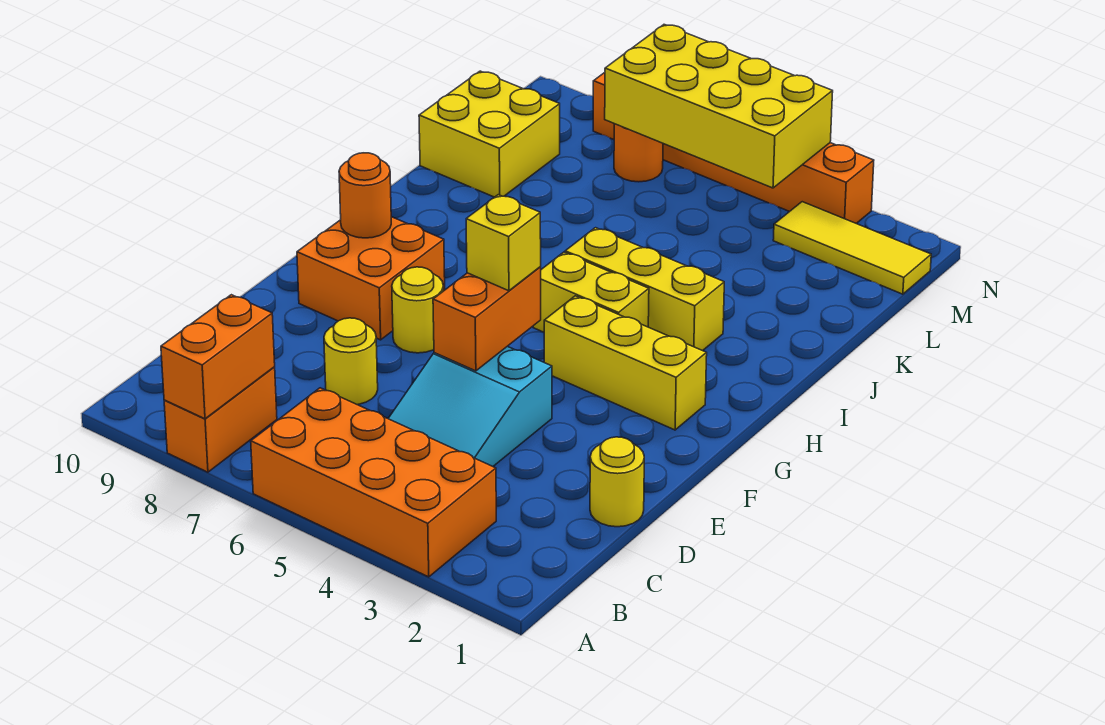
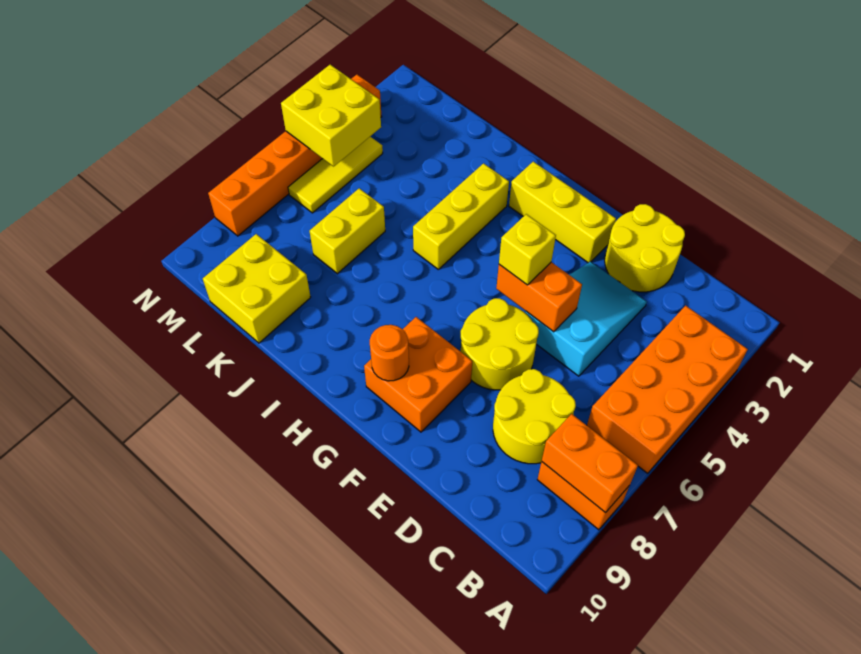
cyan slope C4:E5 level 1 top E -> cyan slope D3:E5 level 1 top 5
yellow round brick D1 level 1 -> yellow round brick D1:E2 level 1
yellow round brick D7 level 1 -> yellow round brick C7:D8 level 1
yellow round brick F7 level 1 -> yellow round brick E6:F7 level 1
yellow brick G2:G4 level 1 -> yellow brick F2:H2 level 1
yellow brick H4:H5 level 1 -> yellow brick K6:K7 level 1
yellow tile M1:M3 level 1 -> yellow tile M4:M6 level 1
yellow brick M4:N7 level 2 -> yellow brick M4:N5 level 2
orange round brick M7 level 1 -> none

